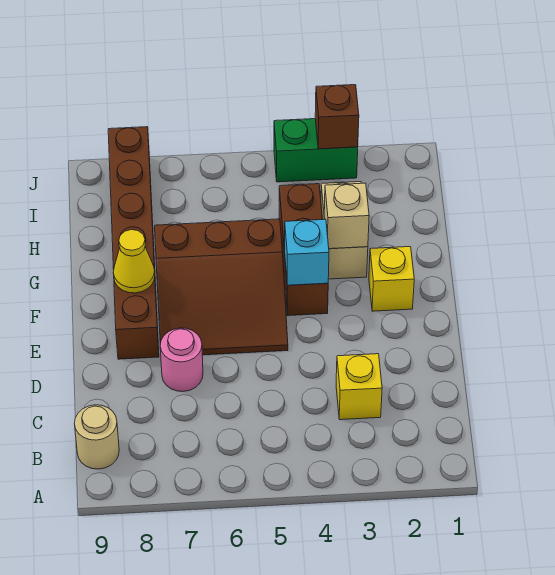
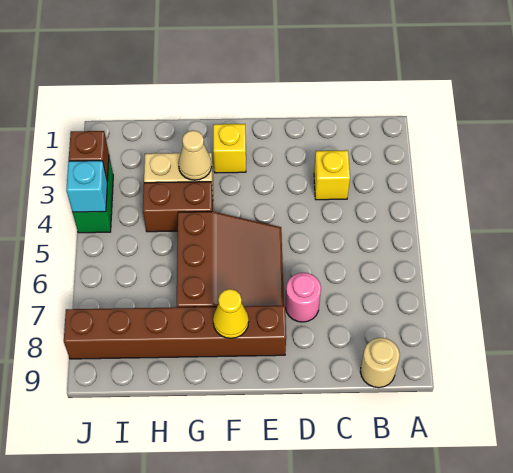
brown brick F4:H4 level 1 -> brown brick G4:H4 level 1
cyan brick F4 level 2 -> cyan brick J4 level 2
tan brick G3 level 2 -> tan cone G3 level 2

